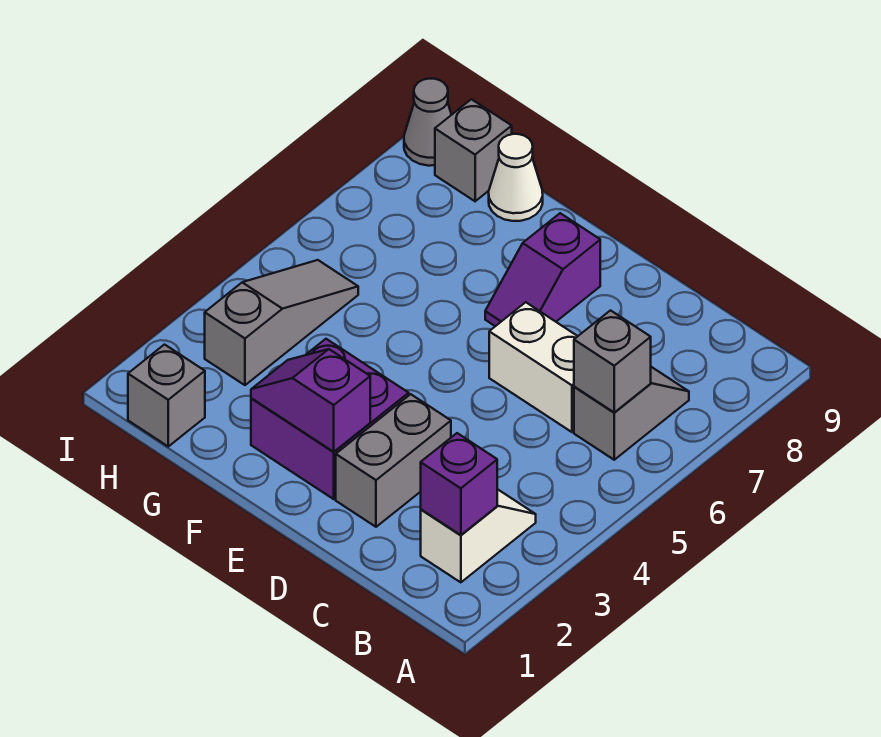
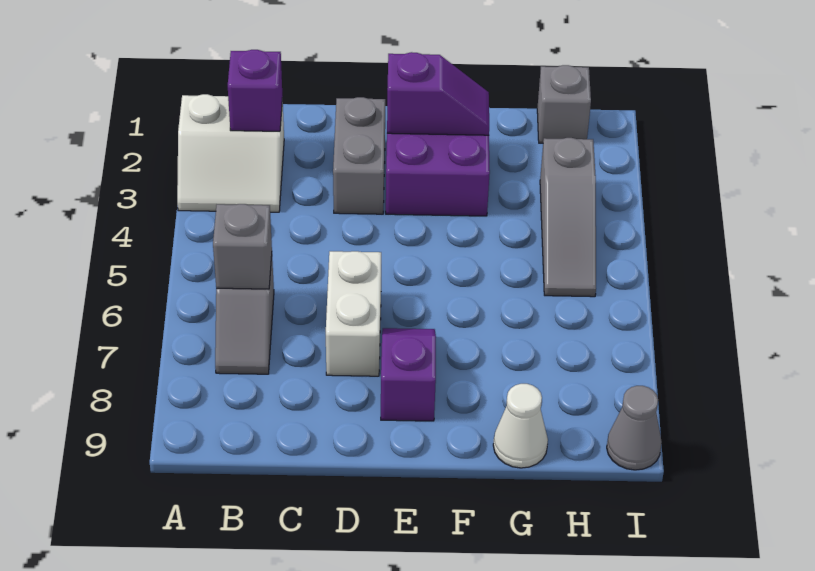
white slope B2:B3 level 1 top 2 -> white slope A2:B3 level 1 top 2
white brick C6:D6 level 1 -> white brick D6:D7 level 1
grey brick H9 level 1 -> none

